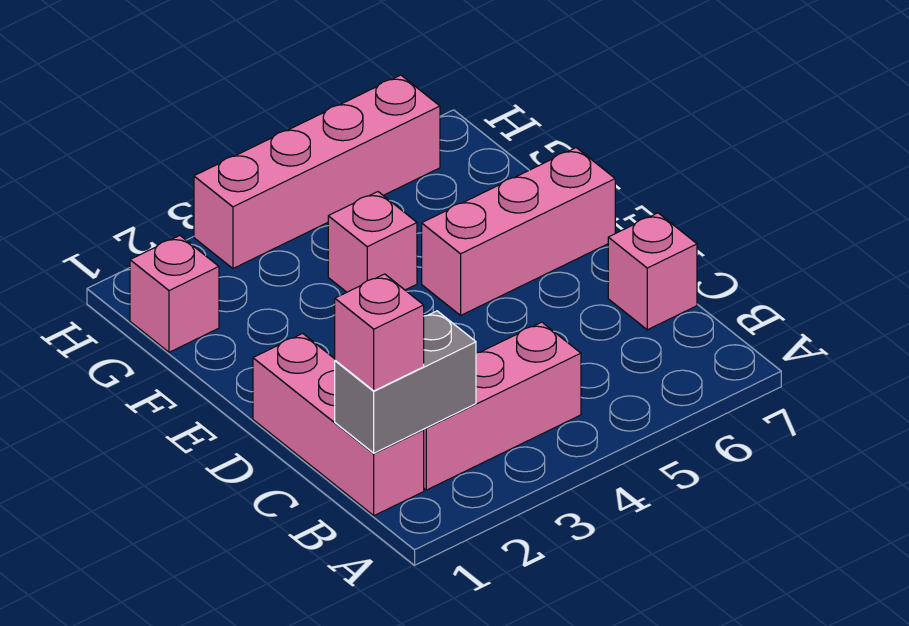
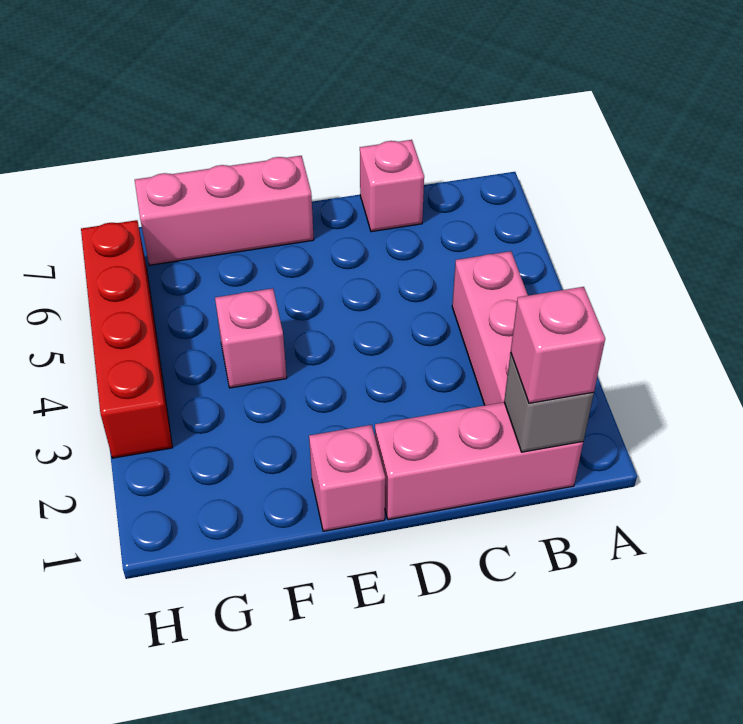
grey brick B1:B2 level 2 -> grey brick B1 level 2
pink brick E5:E7 level 1 -> pink brick E7:G7 level 1
pink brick G1 level 1 -> pink brick E1 level 1
pink brick H3:H6 level 1 -> red brick H3:H6 level 1

